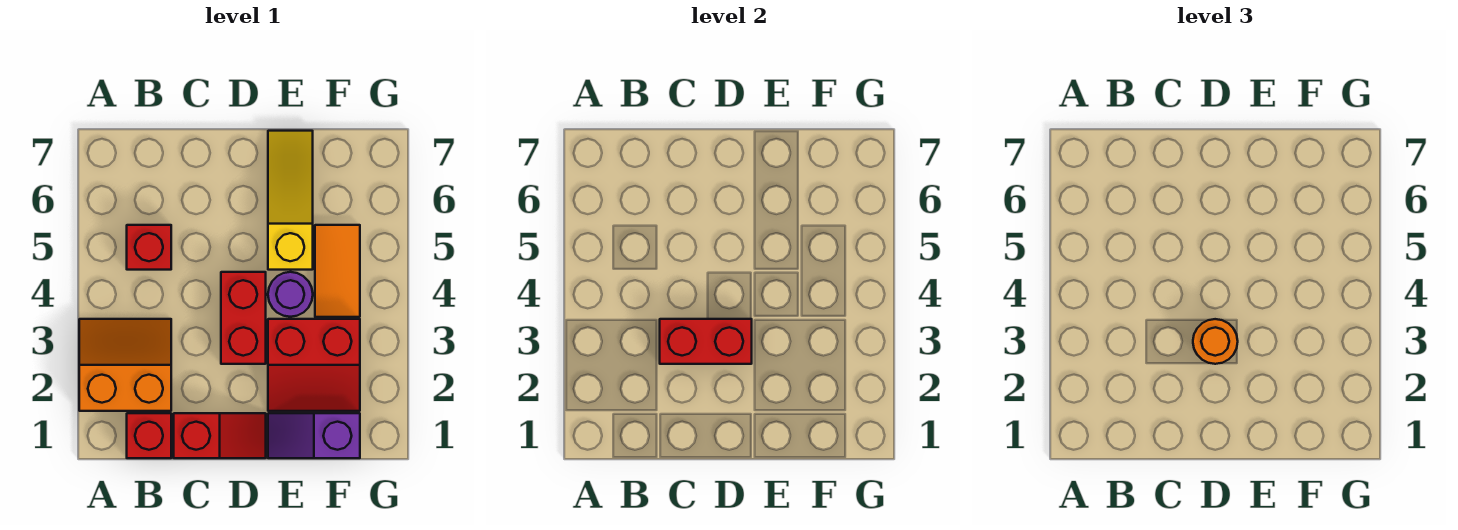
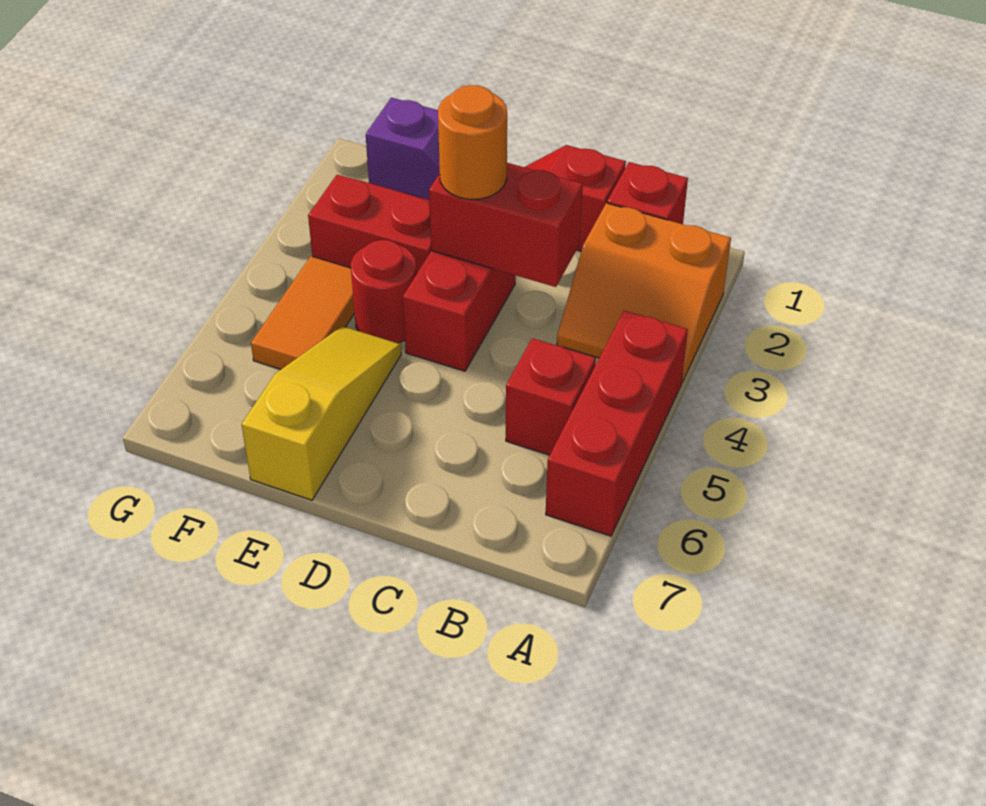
none -> red brick A4:A6 level 1
purple round brick E4 level 1 -> red round brick E4 level 1
yellow slope E5:E7 level 1 top 5 -> yellow slope E5:E7 level 1 top 7

